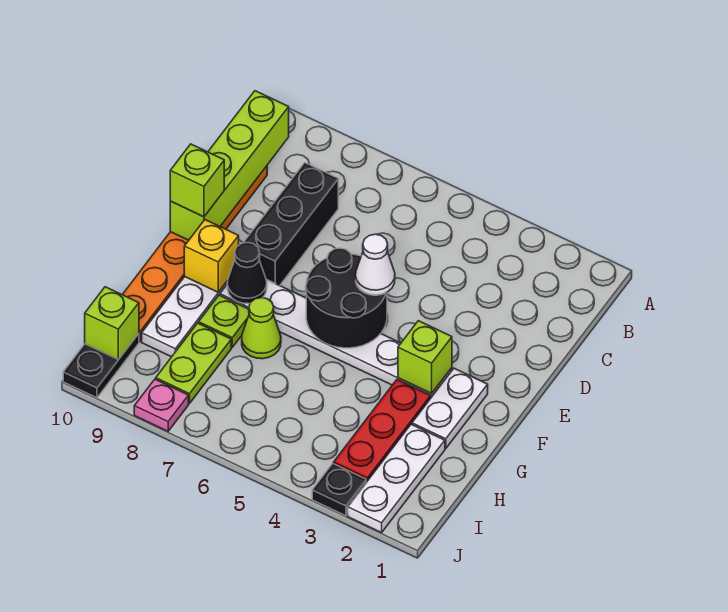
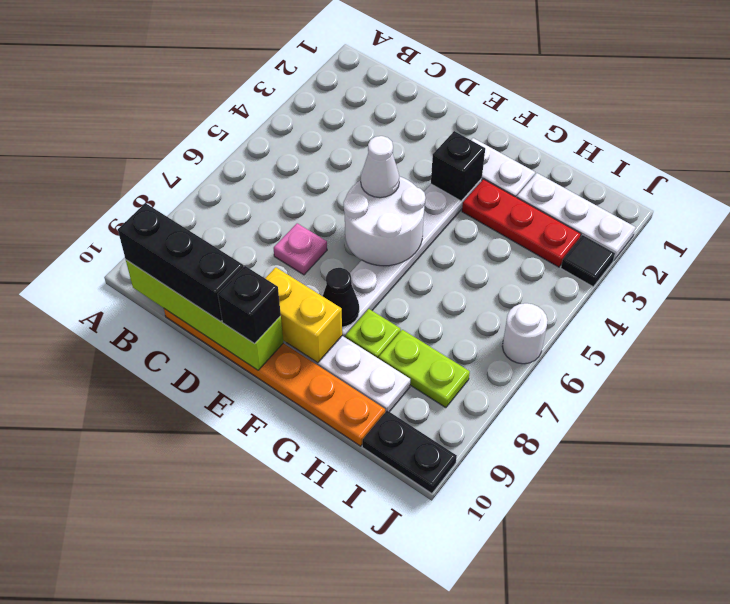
black brick C8:E8 level 1 -> black brick B10:D10 level 3
black round brick E5:F6 level 2 -> white round brick E5:F6 level 2
lime brick E10 level 3 -> black brick E10 level 3
lime brick F3 level 2 -> black brick F3 level 2
yellow brick F9 level 2 -> yellow brick E9:F9 level 2
lime cone G7 level 1 -> none
lime brick I10 level 2 -> none
black plate J3 level 1 -> black tile J3 level 1
none -> white round brick J6 level 1
pink plate J8 level 1 -> pink plate D7 level 1

